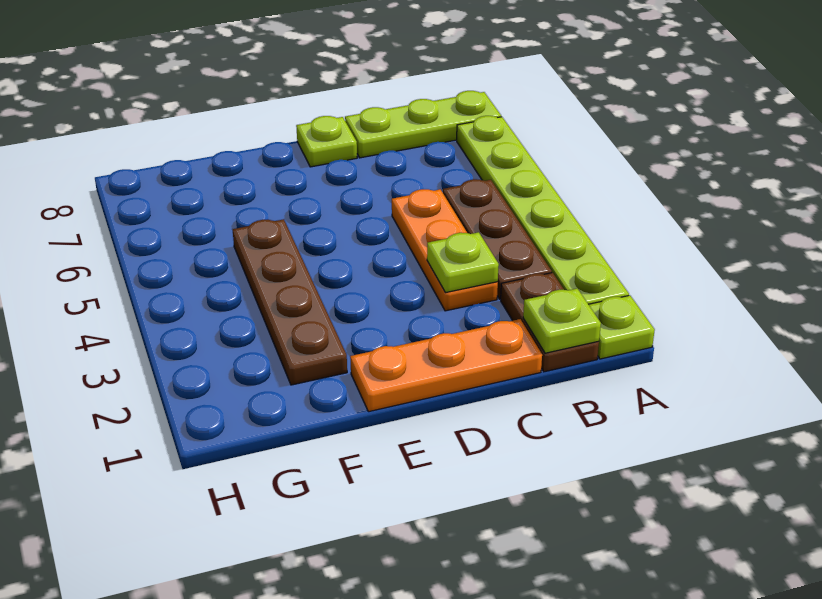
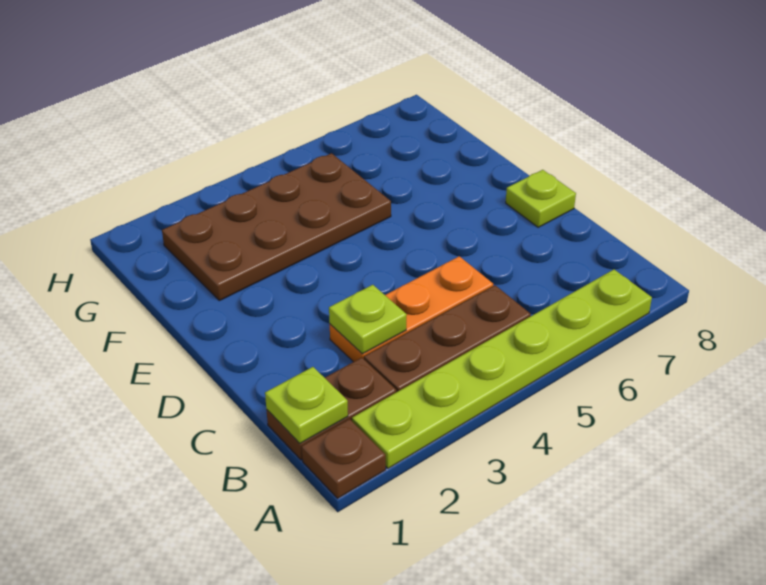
lime plate A1 level 1 -> brown plate A1 level 1
lime plate A8:C8 level 1 -> none
orange plate C1:E1 level 1 -> none
brown plate F2:F5 level 1 -> brown plate F2:G5 level 1

